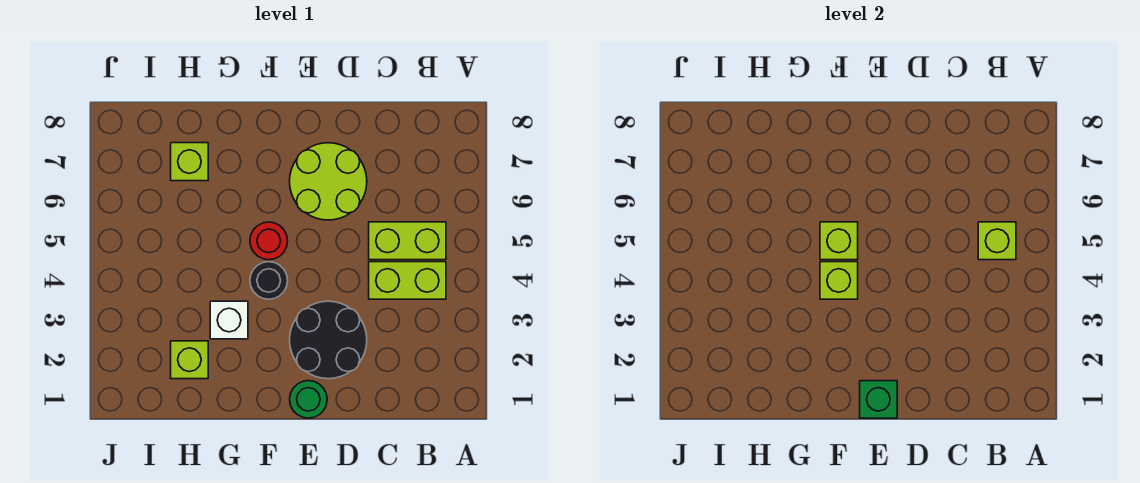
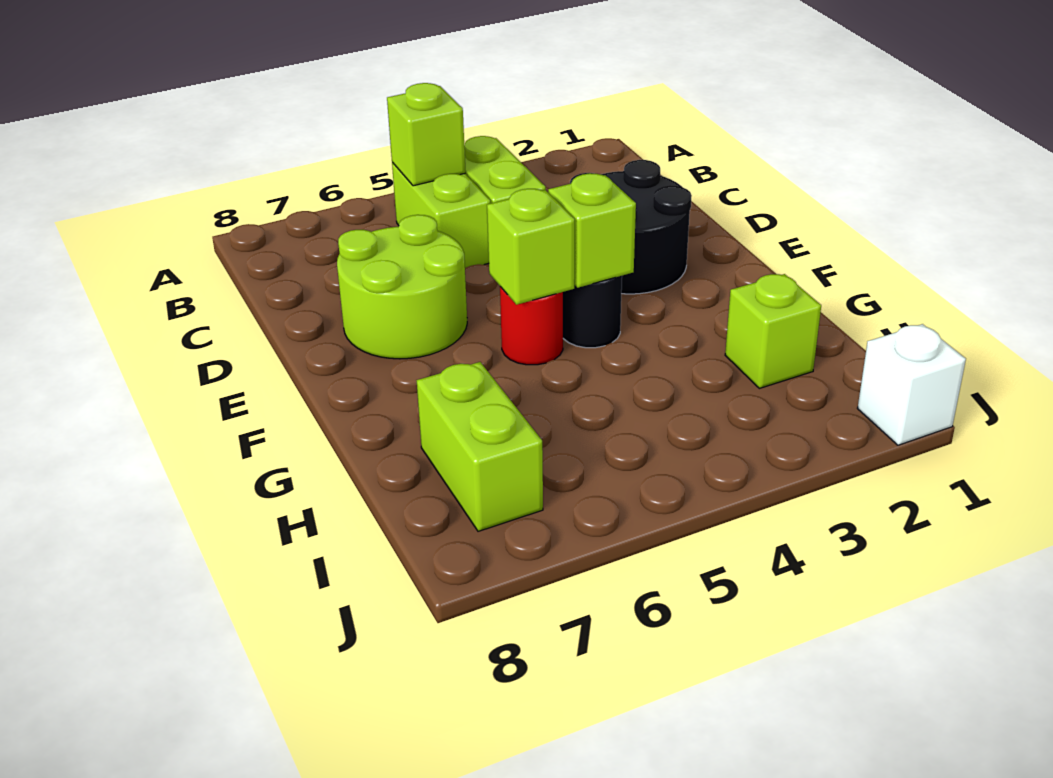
green round brick E1 level 1 -> none
green brick E1 level 2 -> none
white brick G3 level 1 -> white brick J1 level 1
lime brick H7 level 1 -> lime brick H7:I7 level 1

